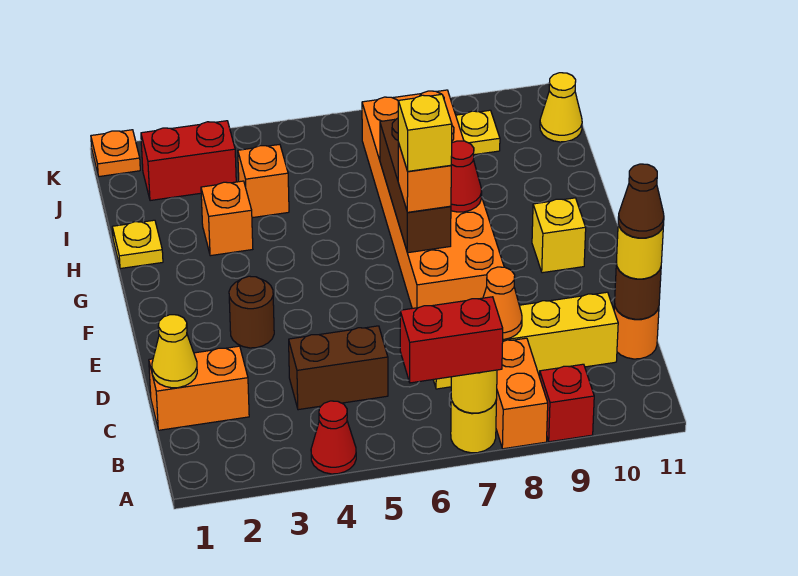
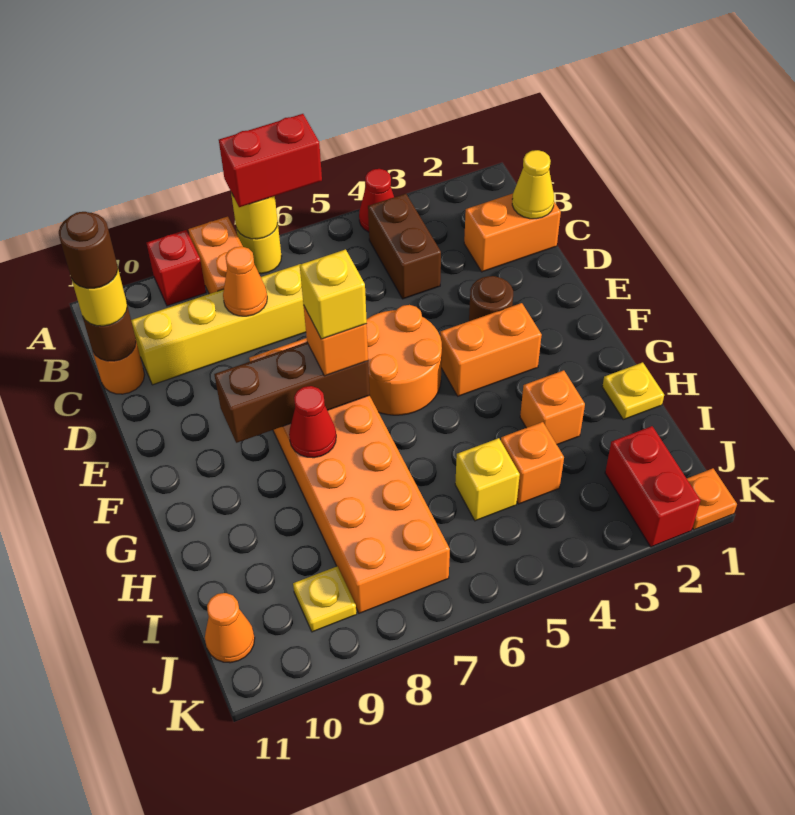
brown brick C4:C5 level 1 -> brown brick B4:C4 level 1
brown cone C11 level 4 -> brown round brick C11 level 4
none -> orange round brick E5:F6 level 1
none -> orange brick F3:F4 level 1
brown brick F7:H7 level 2 -> brown brick F7:F9 level 2
yellow brick F10 level 1 -> yellow brick I5 level 1
red brick J2:J3 level 1 -> red brick J2:K2 level 1
yellow cone J11 level 1 -> orange cone J11 level 1

